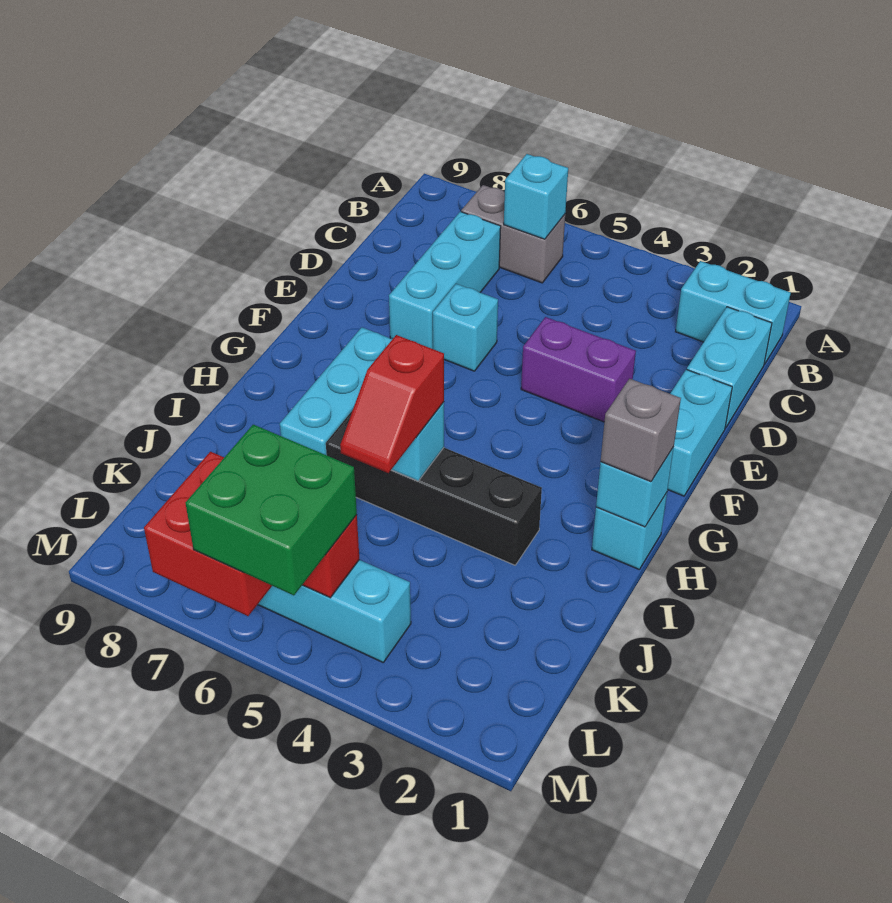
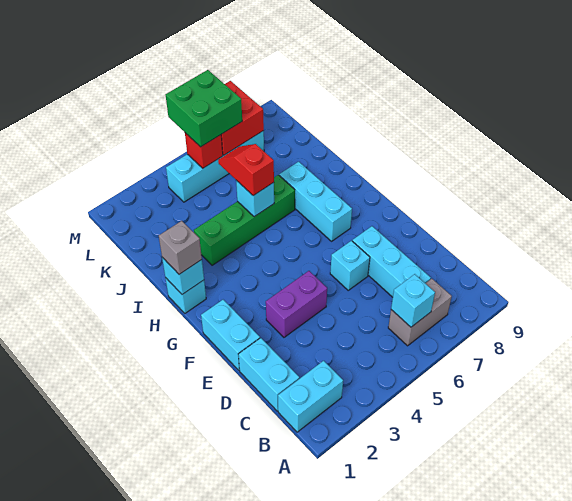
black brick I3:I6 level 1 -> green brick I3:I6 level 1

